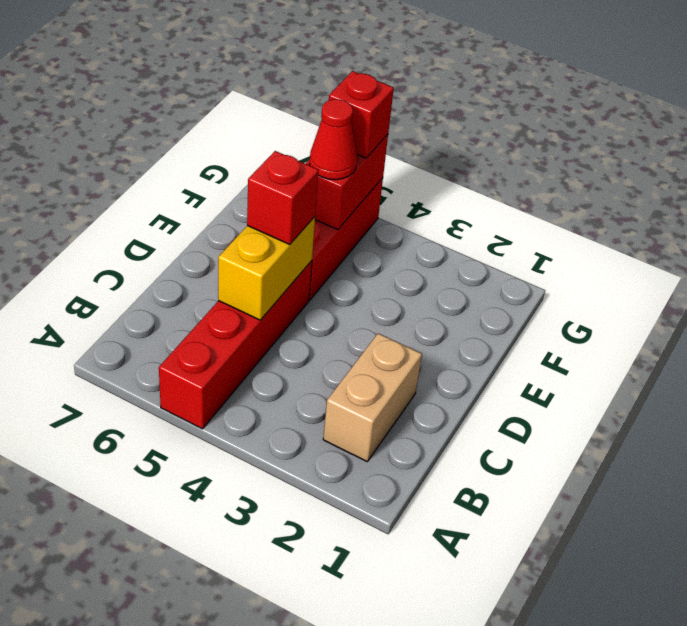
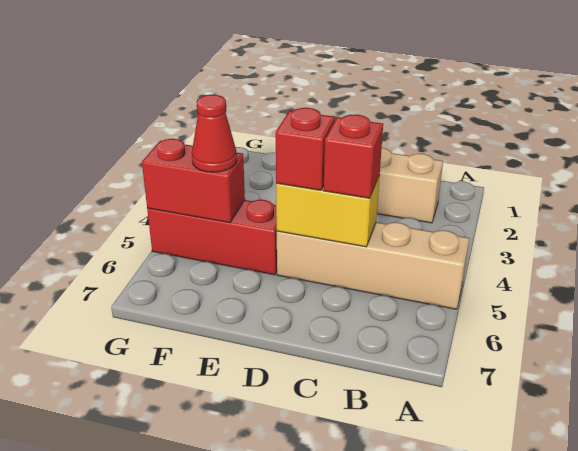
red brick A5:D5 level 1 -> tan brick A5:D5 level 1
red brick G5 level 3 -> red brick C5 level 3

